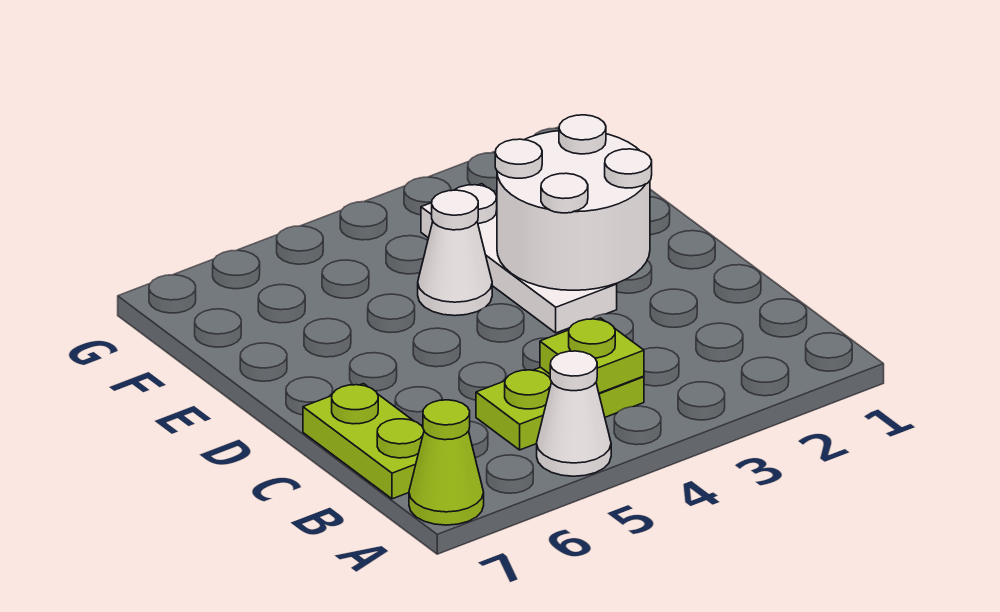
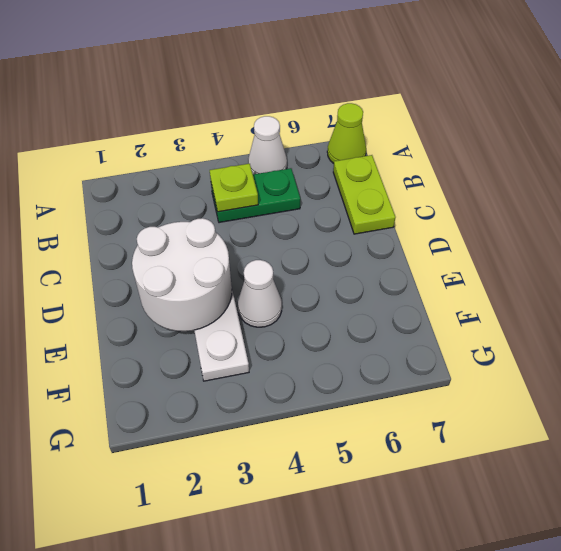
lime plate B4:B5 level 1 -> green plate B4:B5 level 1

